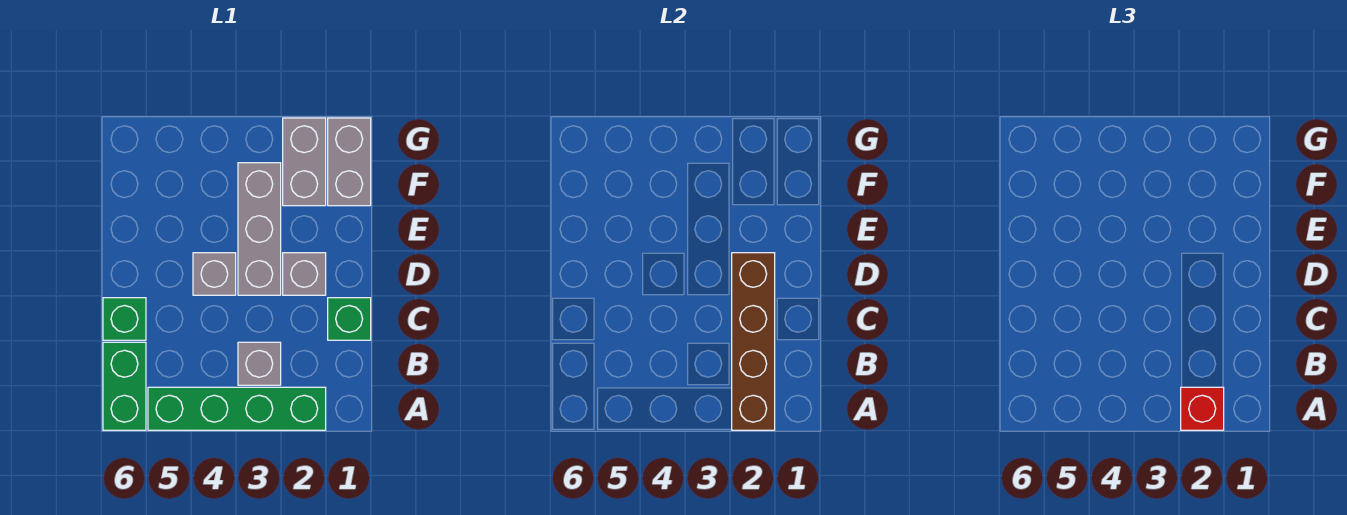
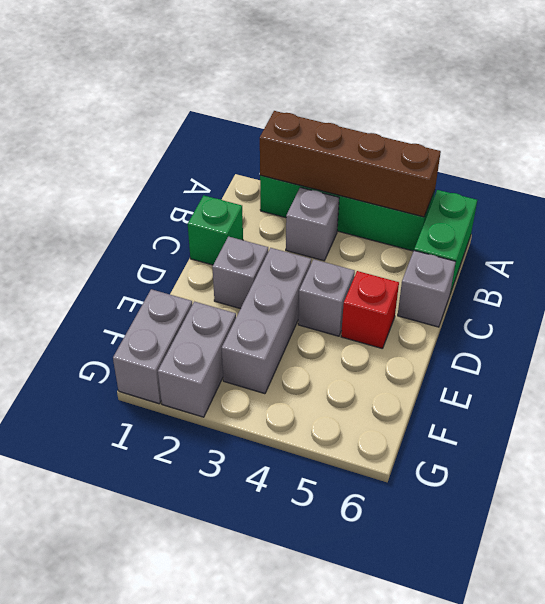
brown brick A2:D2 level 2 -> brown brick A2:A5 level 2
red brick A2 level 3 -> red brick D5 level 1
green brick C6 level 1 -> grey brick C6 level 1

